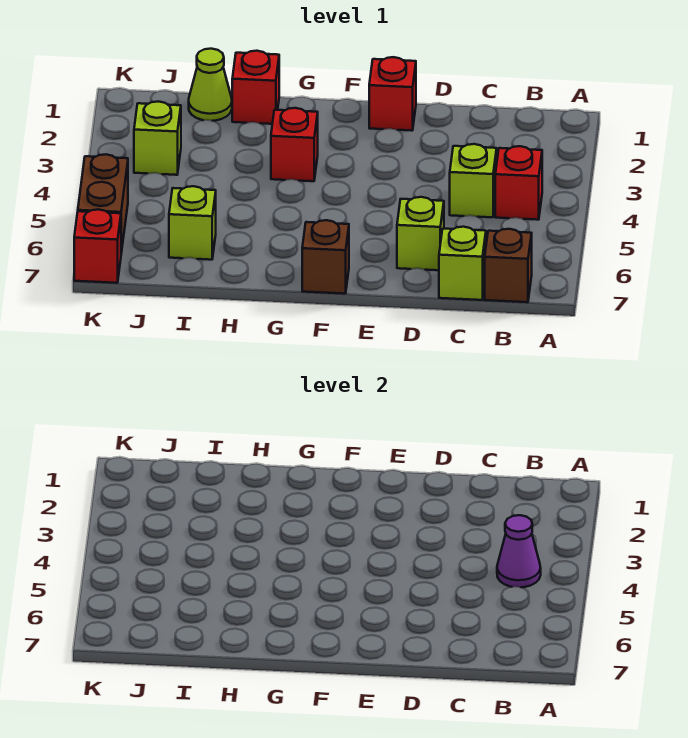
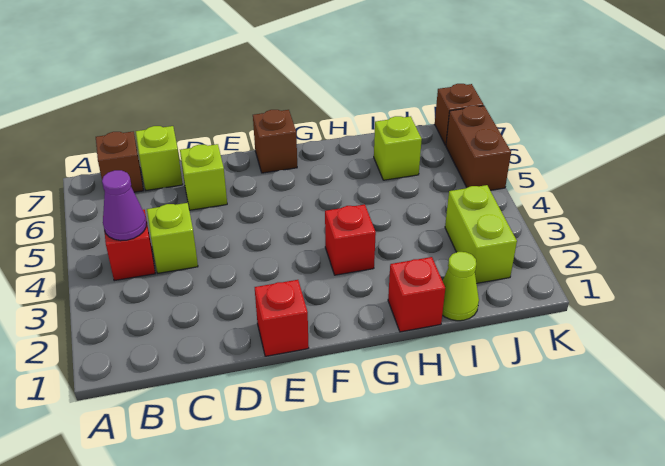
lime brick J3 level 1 -> lime brick J2:J3 level 1
red brick K7 level 1 -> brown brick K7 level 1

